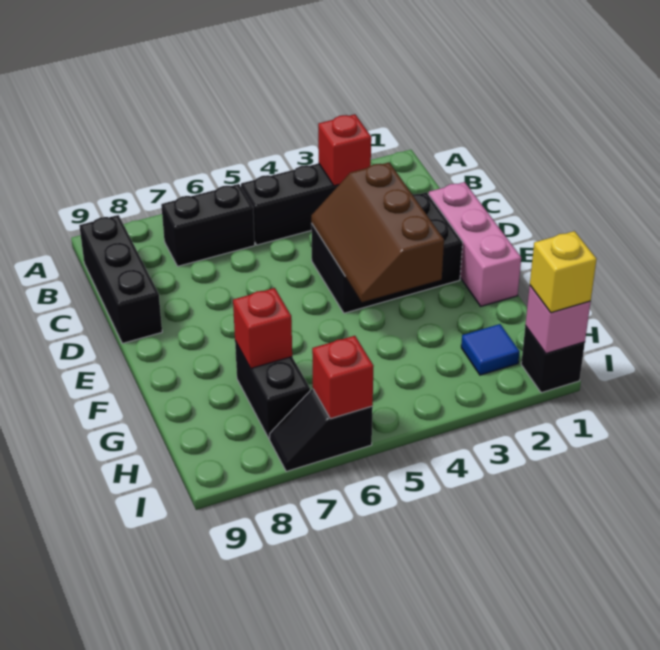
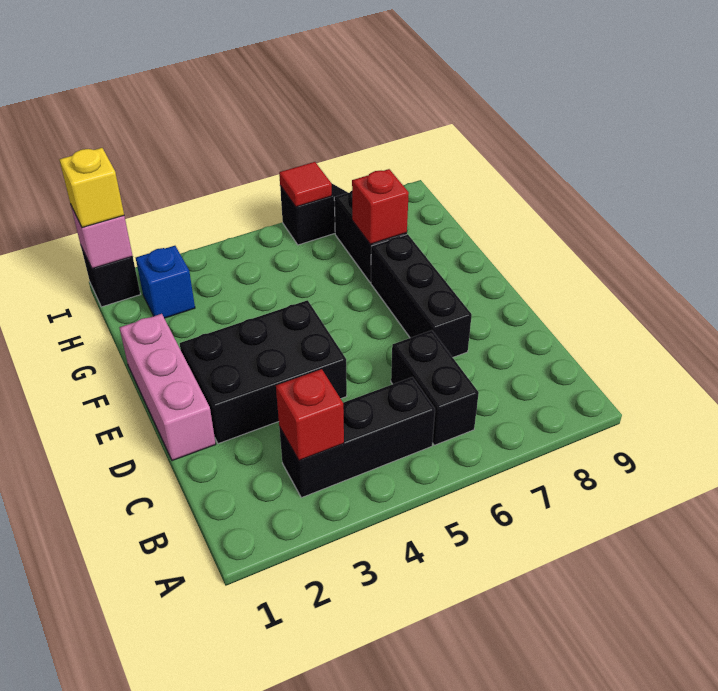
black brick B6:B7 level 1 -> black brick B6:C6 level 1
black brick B9:D9 level 1 -> black brick D7:F7 level 1
brown slope D3:F4 level 2 top 3 -> none
blue tile H2 level 1 -> blue brick H2 level 1
red brick I6 level 2 -> red tile I6 level 2

